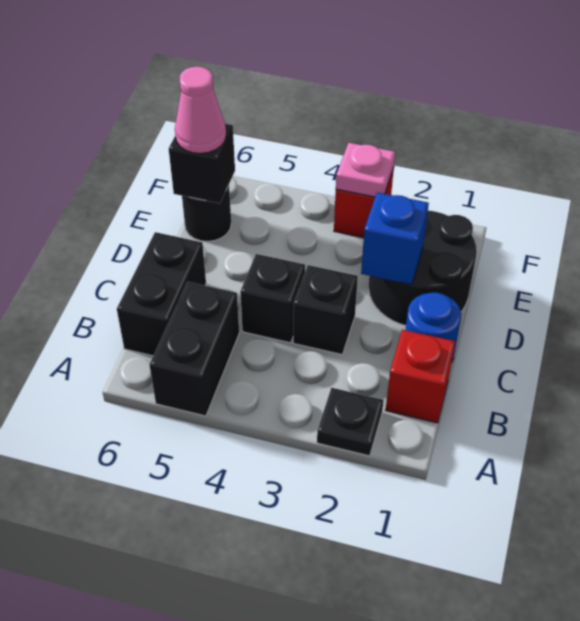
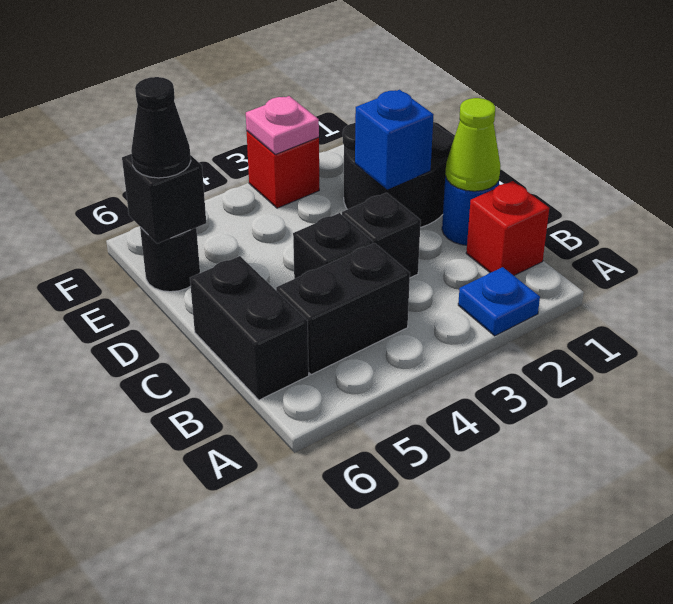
black plate A2 level 1 -> blue plate A2 level 1
black brick A5:B5 level 1 -> black brick B4:B5 level 1
none -> lime cone C1 level 2
pink cone E6 level 3 -> black cone E6 level 3

